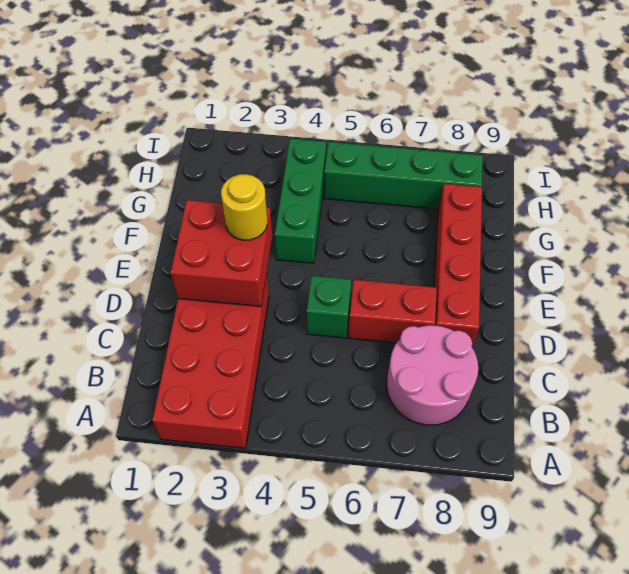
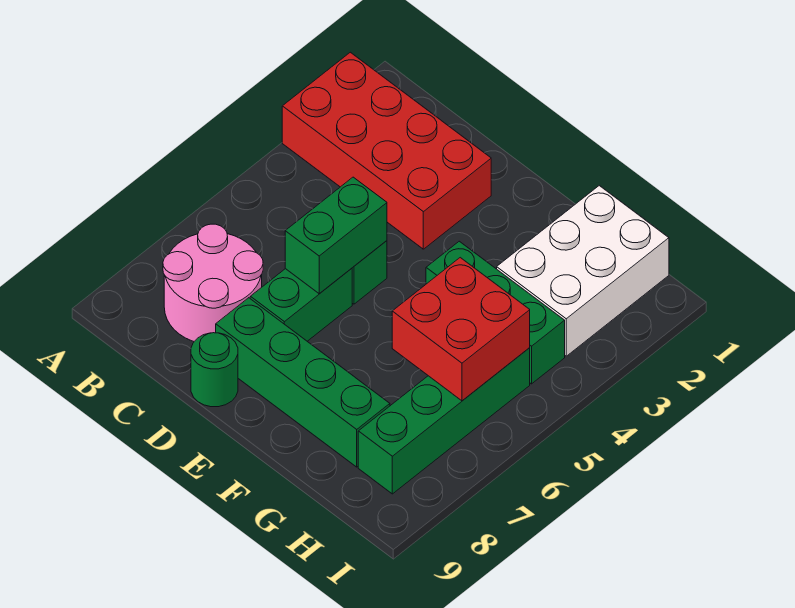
red brick D2:E3 level 2 -> red brick G5:H6 level 2
none -> green brick D5:D6 level 2
red brick D6:D7 level 1 -> green brick D6:D7 level 1
red brick D8:G8 level 1 -> green brick D8:G8 level 1
none -> green round brick D9 level 1
yellow round brick E3 level 3 -> none
none -> white brick G1:H3 level 1

